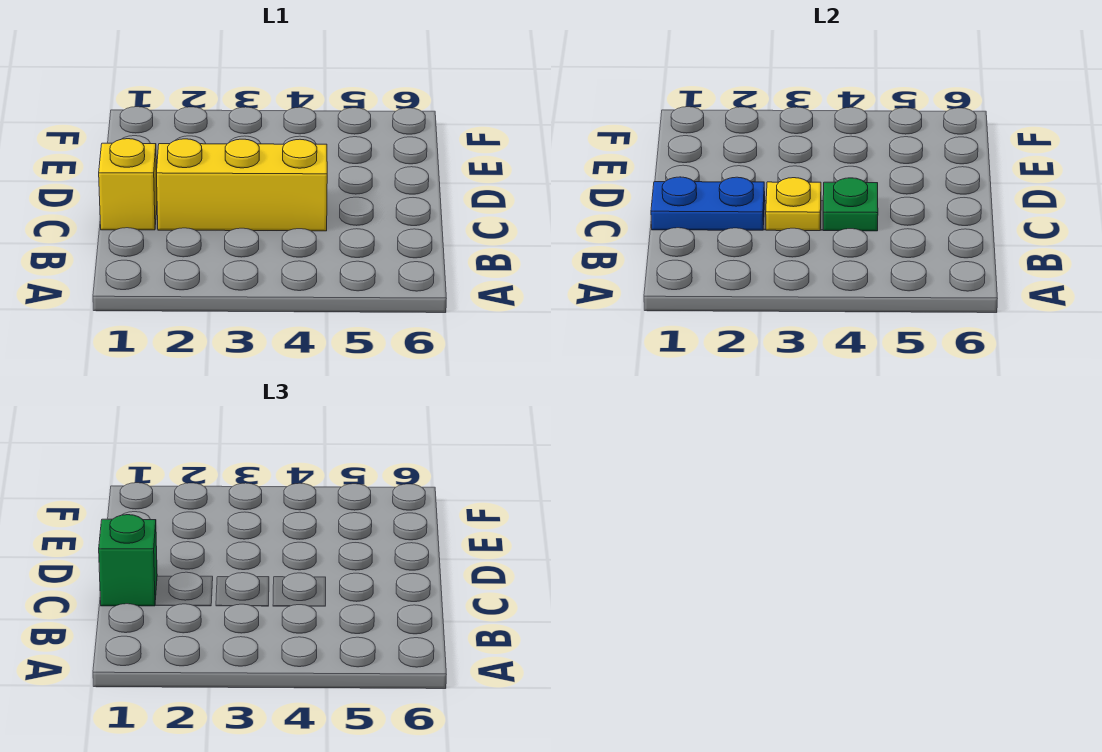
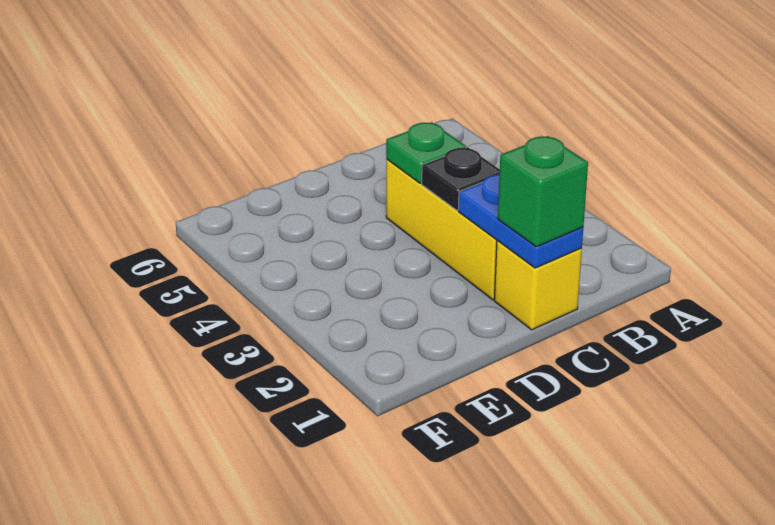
yellow plate C3 level 2 -> black plate C3 level 2

